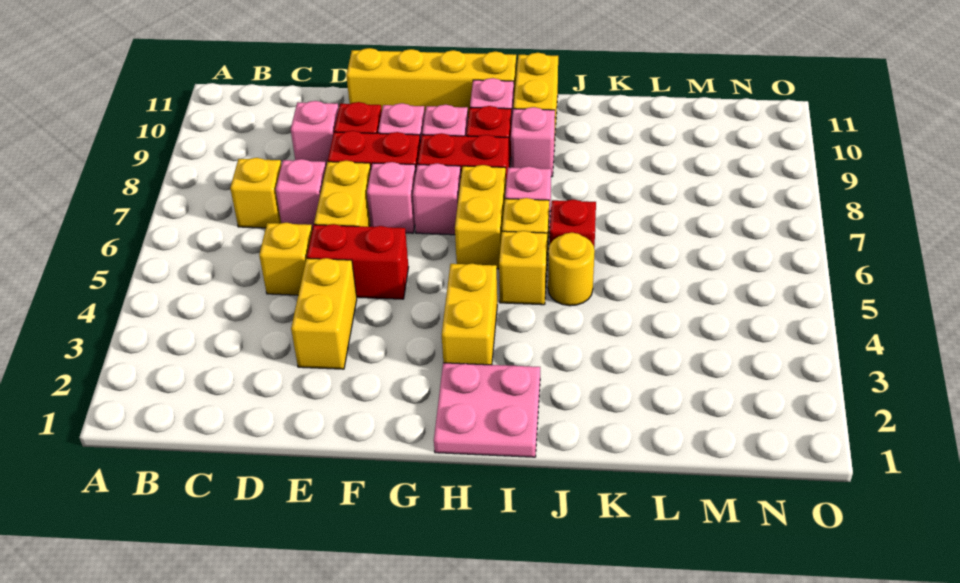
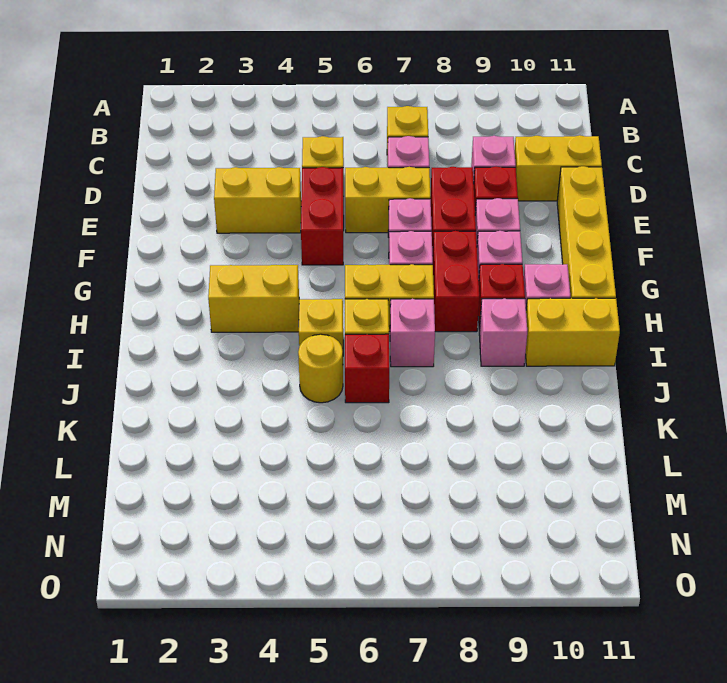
none -> yellow brick D10:D11 level 1
pink plate H1:I2 level 1 -> none

